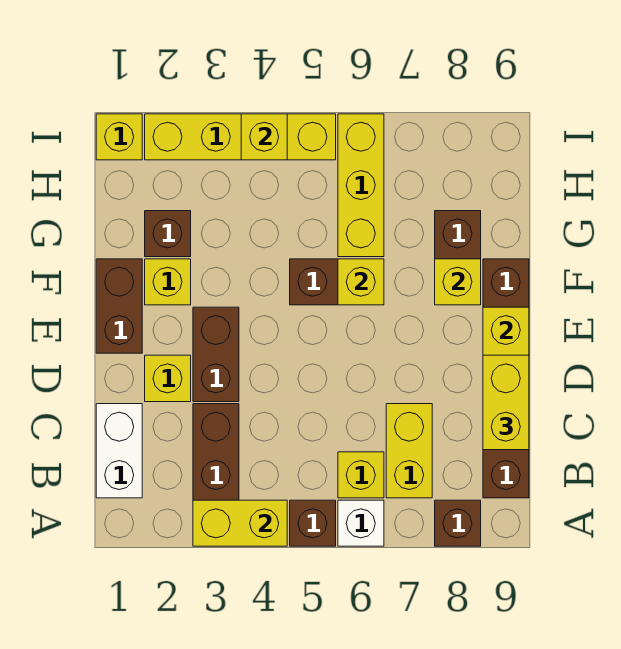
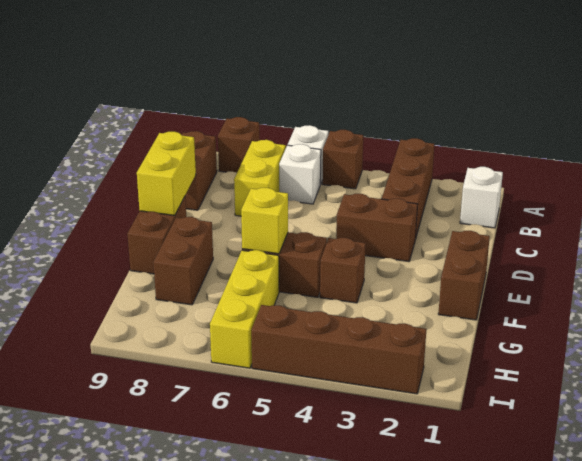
yellow brick A3:A4 level 2 -> none
white brick B1:C1 level 1 -> white brick B1 level 1
yellow brick B6 level 1 -> white brick B6 level 1
yellow brick C9:D9 level 3 -> none
yellow brick D2 level 1 -> none
brown brick D3:E3 level 1 -> brown brick D3:D4 level 1
yellow brick F2 level 1 -> none
yellow brick F8 level 2 -> none
brown brick G2 level 1 -> brown brick F4 level 1
yellow brick I1 level 1 -> none
yellow brick I2:I5 level 1 -> brown brick I2:I5 level 1
yellow brick I4 level 2 -> none

